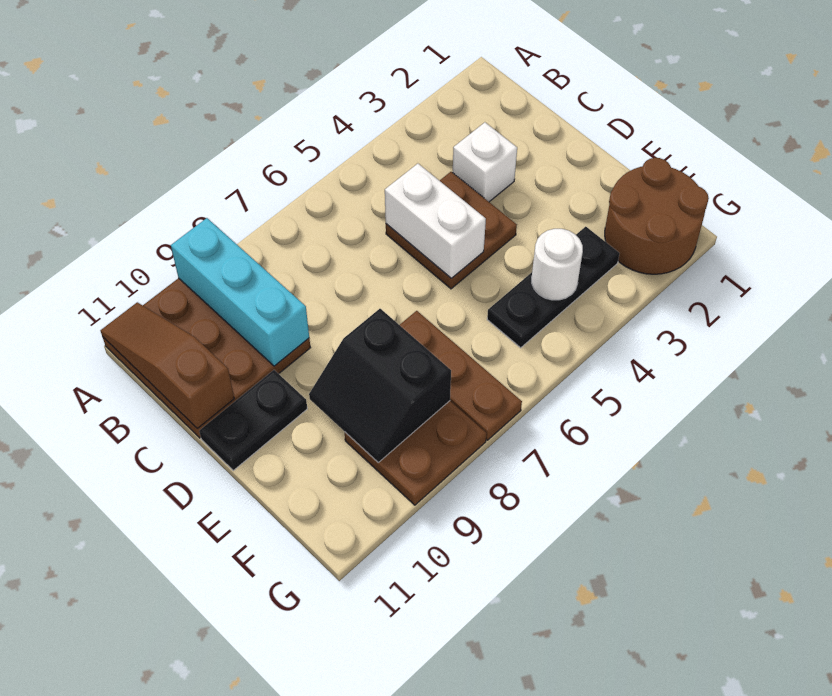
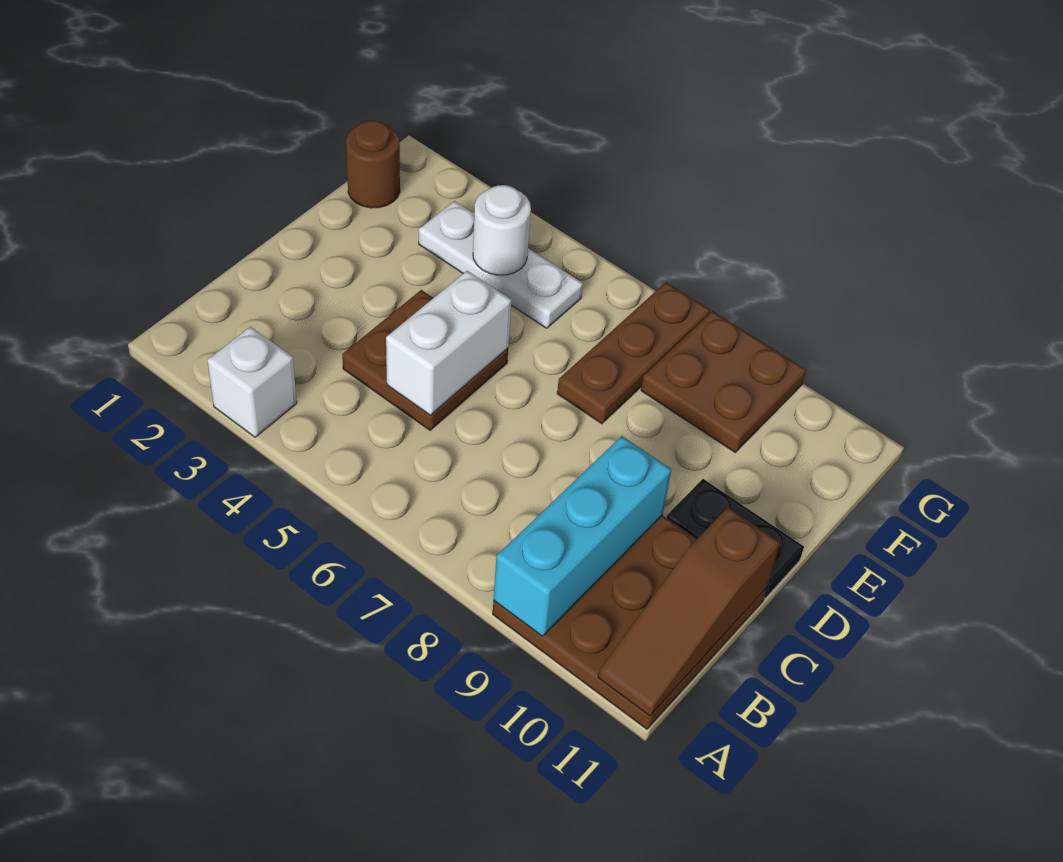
white brick C3 level 1 -> white brick A3 level 1
black slope E8:F9 level 2 top 8 -> none
brown round brick F1:G2 level 1 -> brown round brick F1 level 1
black plate F3:F5 level 1 -> white plate F3:F5 level 1

